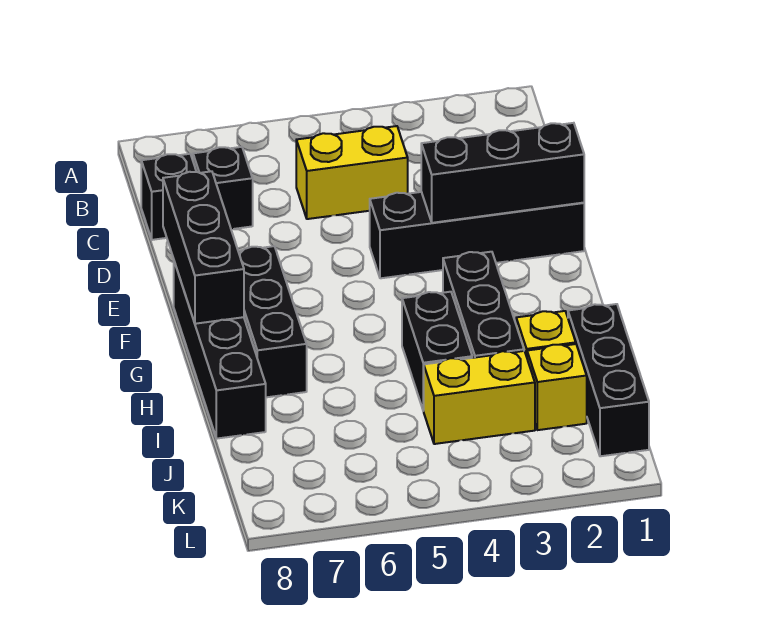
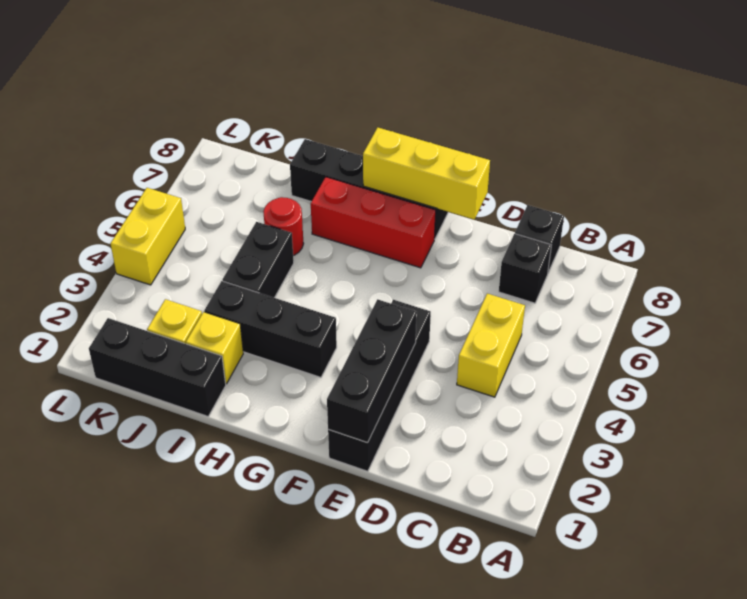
black brick E8:G8 level 2 -> yellow brick E8:G8 level 2
black brick F7:H7 level 1 -> red brick F7:H7 level 1
black brick H4:I4 level 1 -> black brick I4:I5 level 1
none -> red round brick I6 level 1
yellow brick J3:J4 level 1 -> yellow brick L4:L5 level 1

